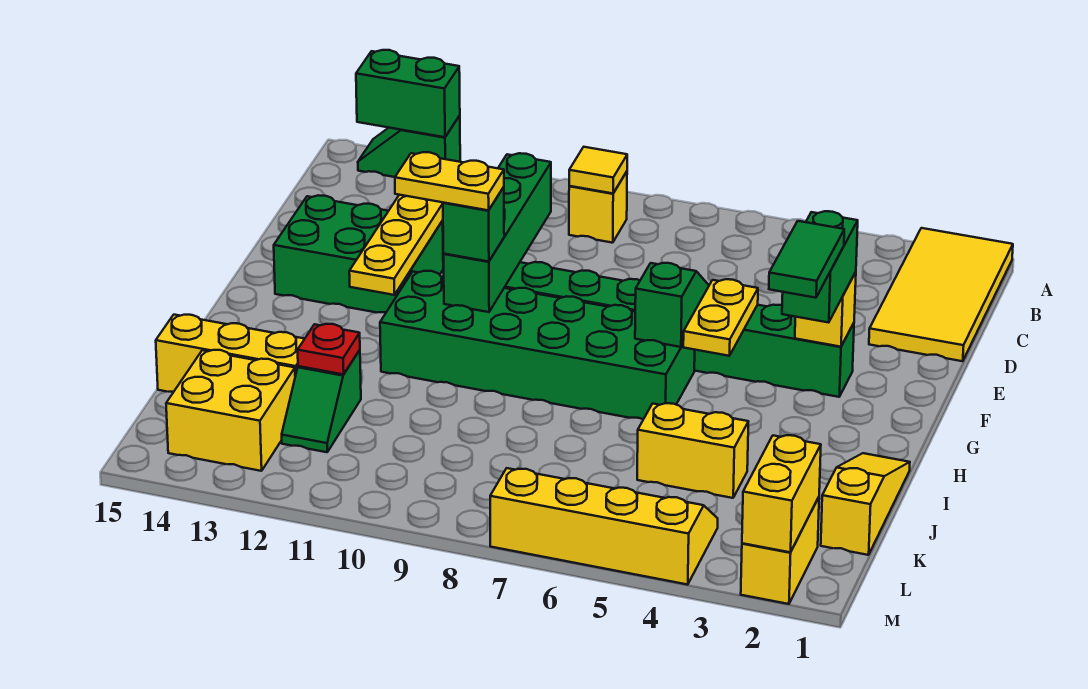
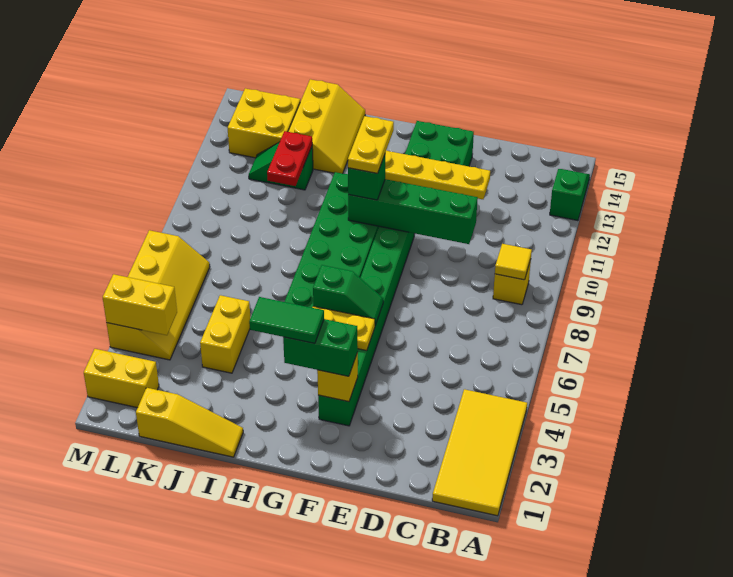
yellow tile A1:D2 level 1 -> yellow tile A1:B4 level 1
green brick A13:A14 level 2 -> none
red plate J12 level 2 -> red plate J11:J12 level 2
yellow brick L2:M2 level 2 -> yellow brick L4:M4 level 2

